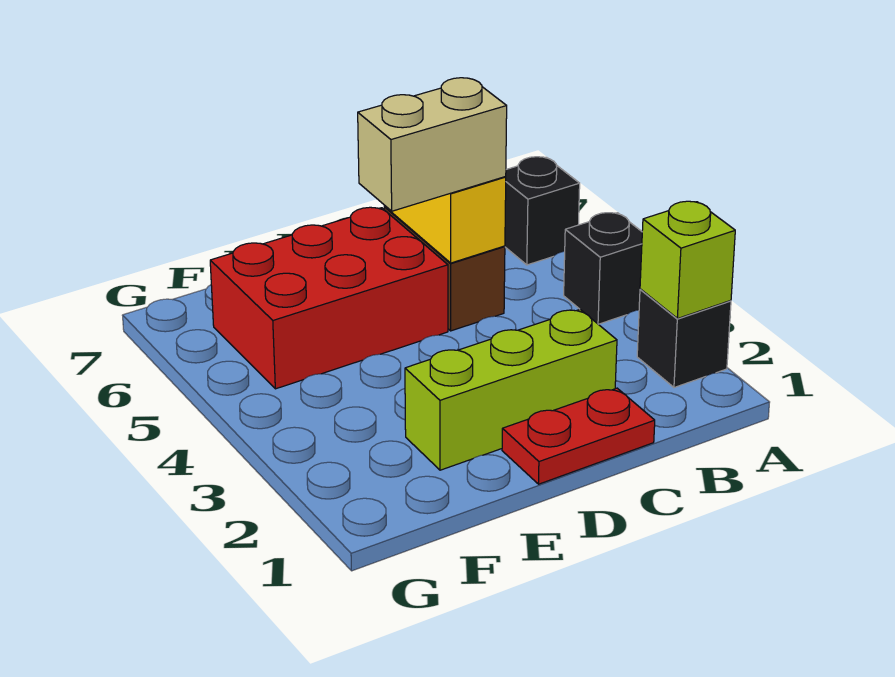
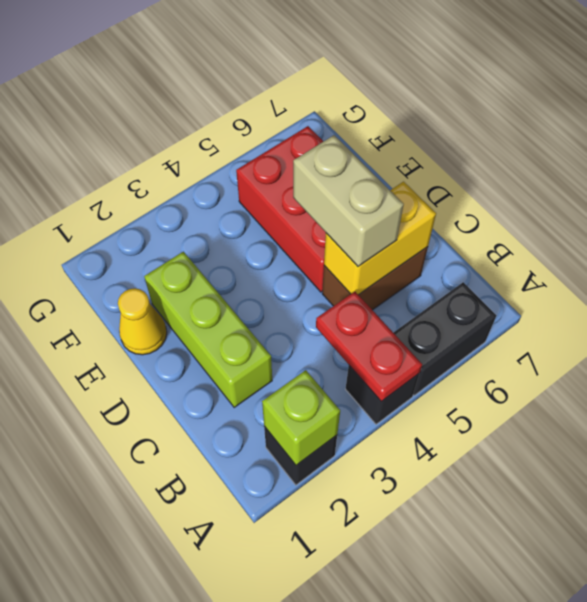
black brick A6 level 1 -> black brick A5:A6 level 1
red plate C1:D1 level 1 -> red plate A4:B4 level 2
none -> yellow cone E1 level 1

